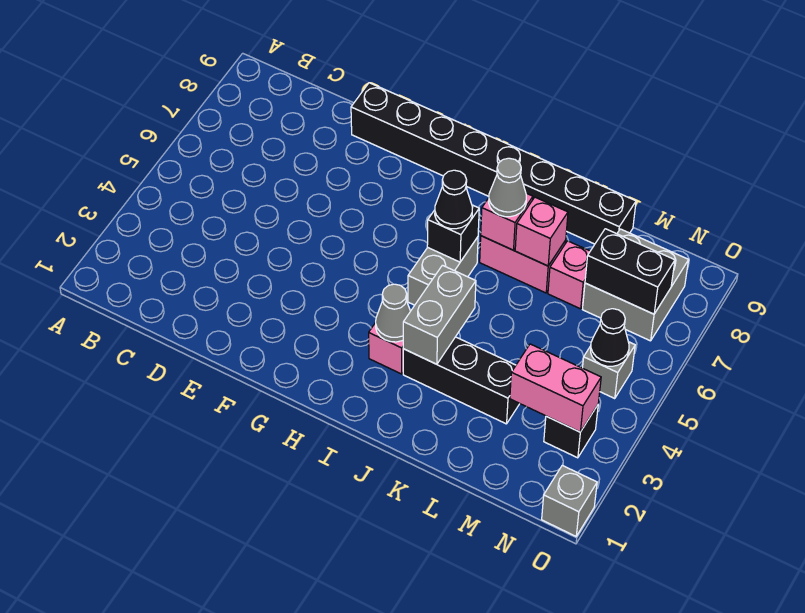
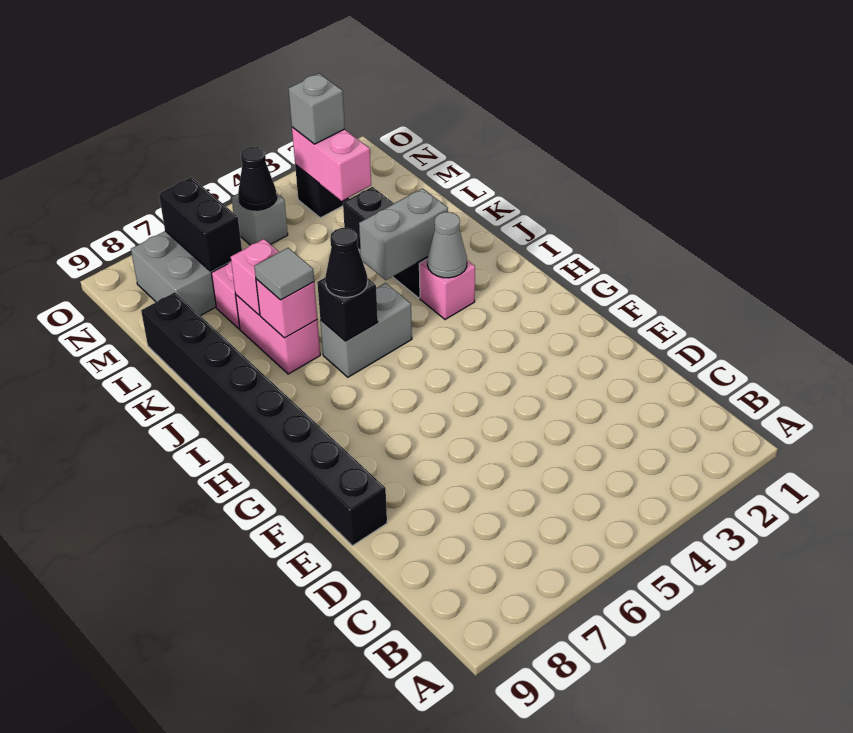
grey cone J7 level 3 -> grey tile J7 level 3
grey brick O1 level 1 -> grey brick N3 level 3

